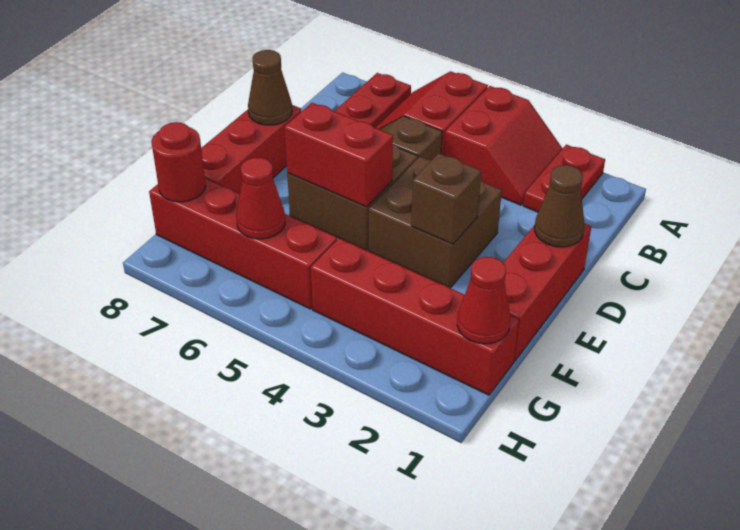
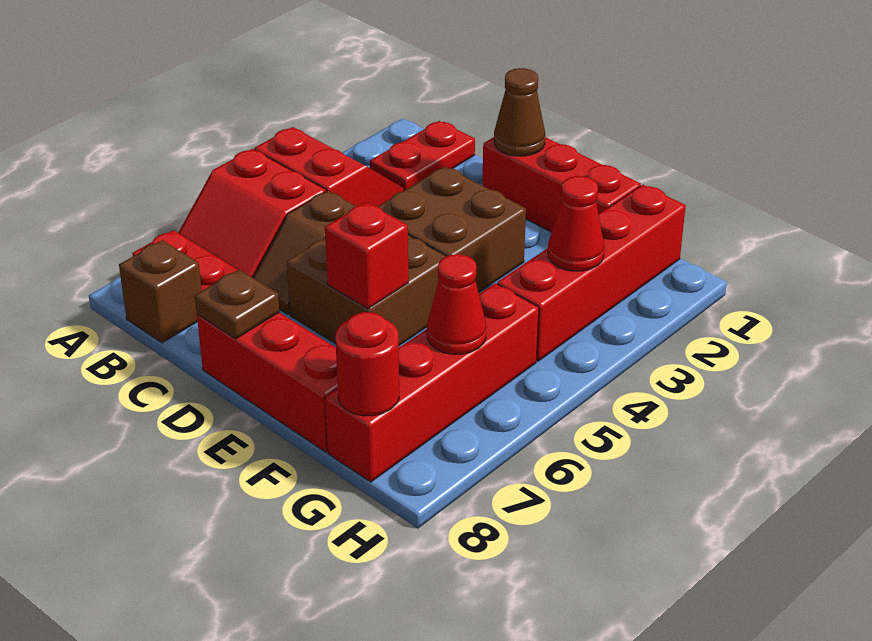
red plate A2:B2 level 1 -> red plate B1:B2 level 1
brown cone D8 level 2 -> brown plate D8 level 2
brown brick E3 level 2 -> brown brick B8 level 1
red brick E5:E6 level 2 -> red brick E6 level 2
red cone G1 level 2 -> red cone G3 level 2

